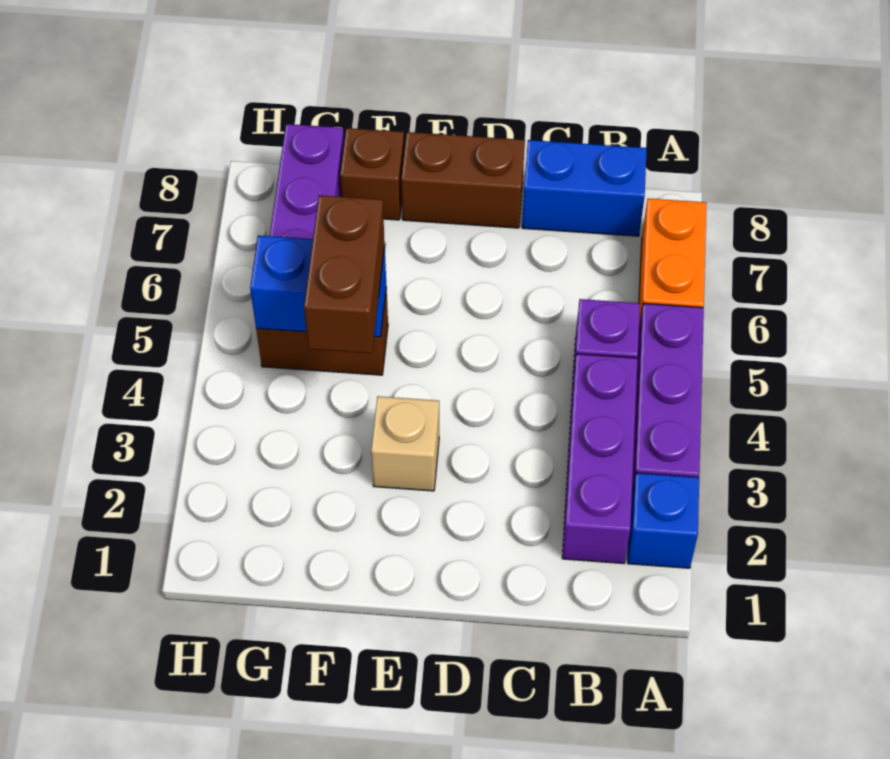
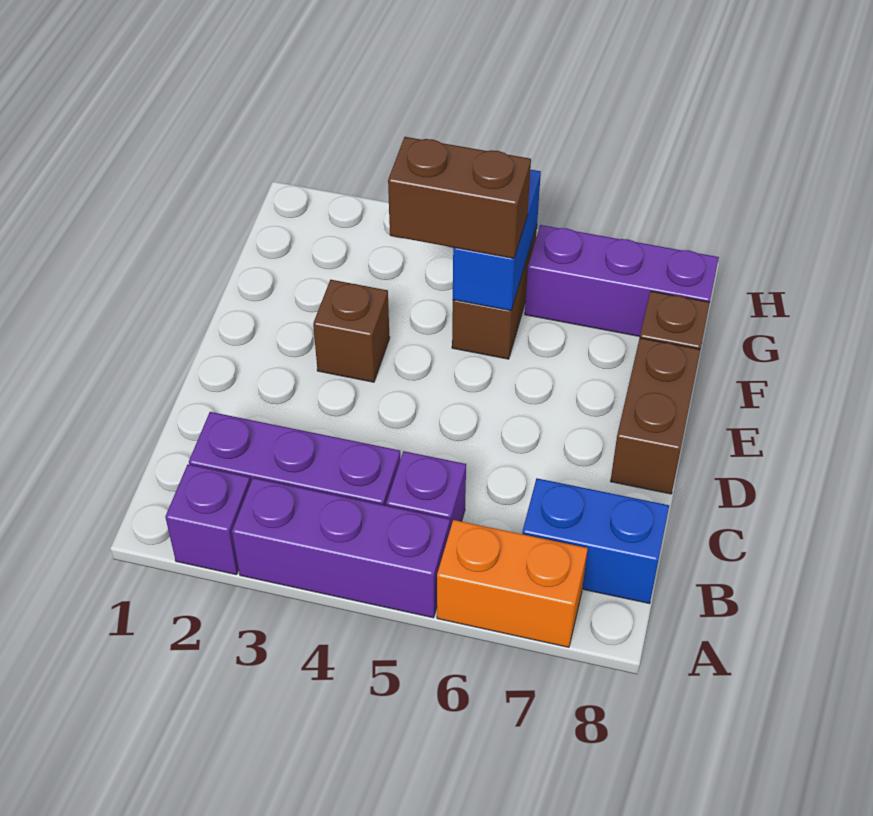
blue brick A2 level 1 -> purple brick A2 level 1
blue brick B8:C8 level 1 -> blue brick B7:B8 level 1
tan brick E3 level 1 -> brown brick E3 level 1

